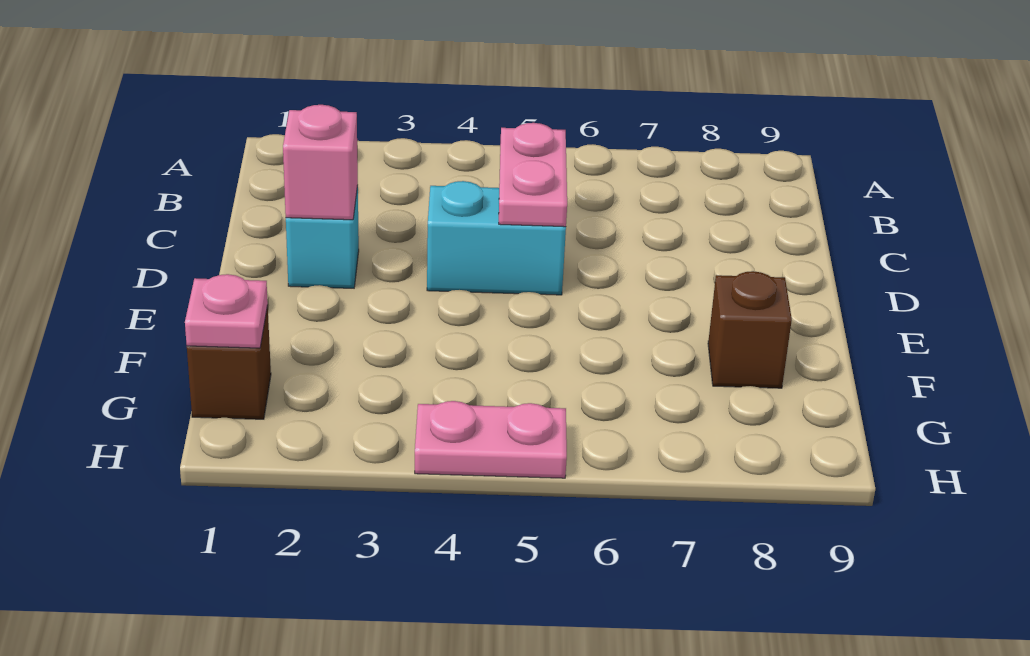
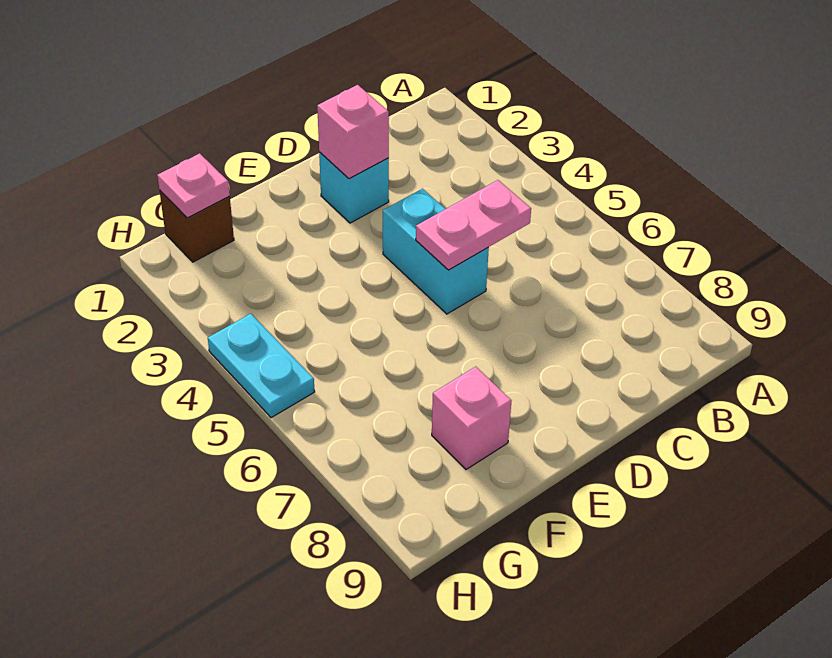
brown brick F8 level 1 -> pink brick F8 level 1
pink plate H4:H5 level 1 -> cyan plate H4:H5 level 1

